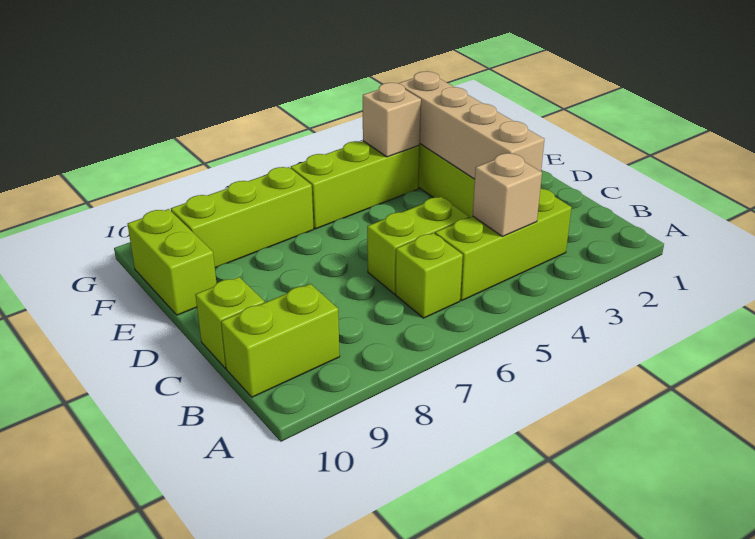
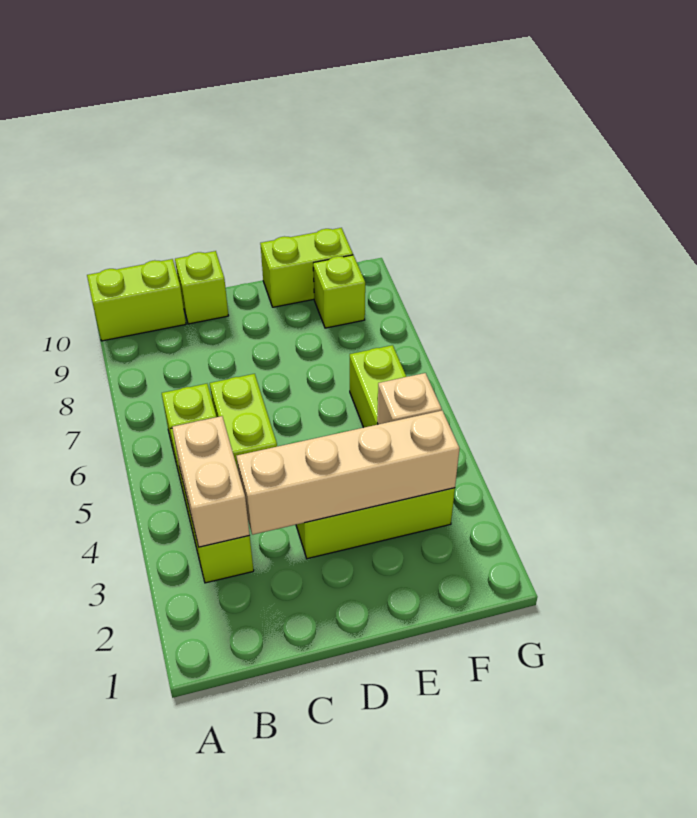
tan brick B4 level 2 -> tan brick B3:B4 level 2
lime brick B9:B10 level 1 -> lime brick A10:B10 level 1
lime brick F7:F9 level 1 -> lime brick F9 level 1

